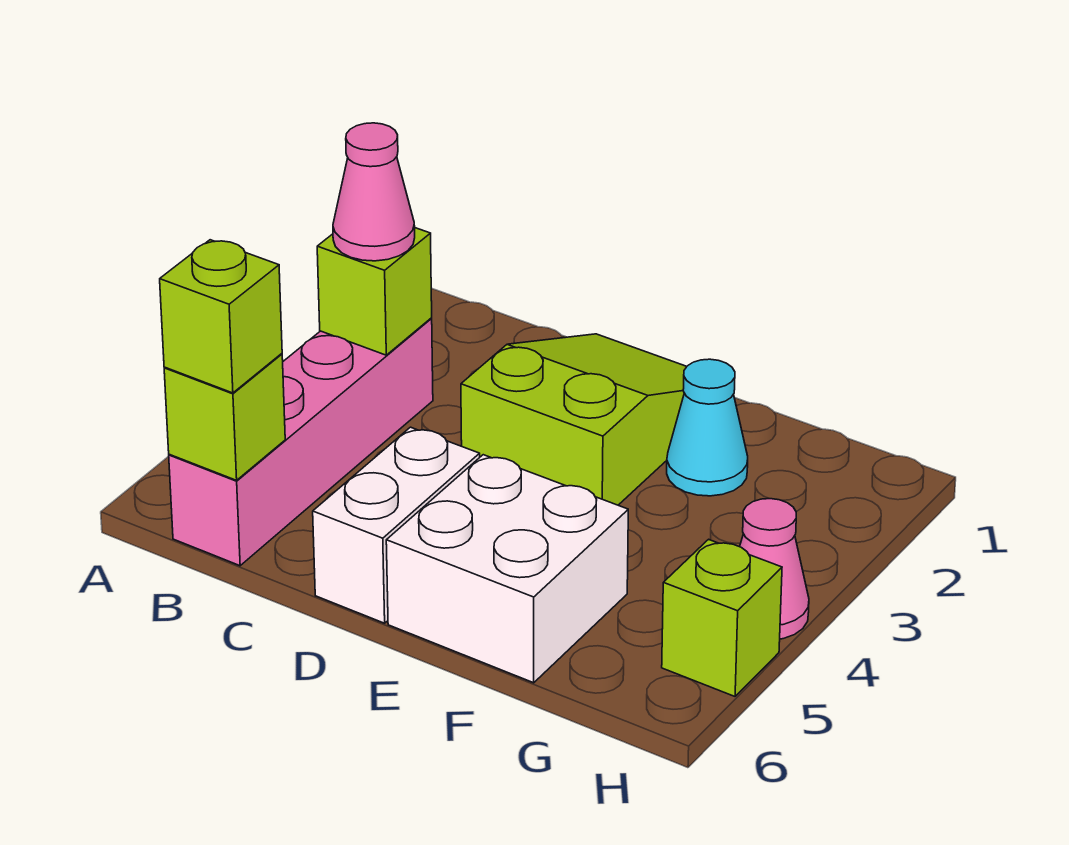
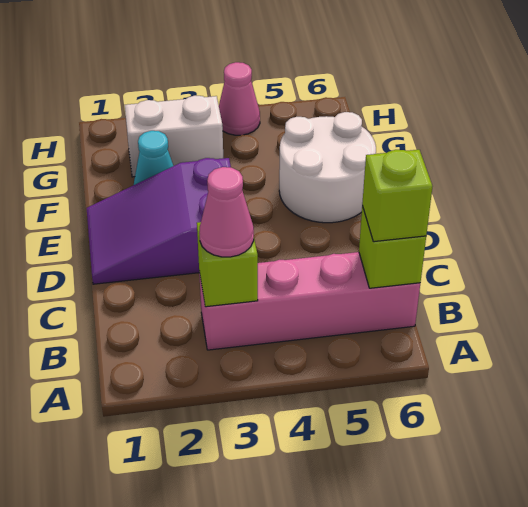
lime slope D1:E3 level 1 top 3 -> purple slope D1:E3 level 1 top 3
white brick D5:D6 level 1 -> white brick G2:G3 level 1
white brick E5:F6 level 1 -> white round brick E5:F6 level 1
lime brick H5 level 1 -> none

